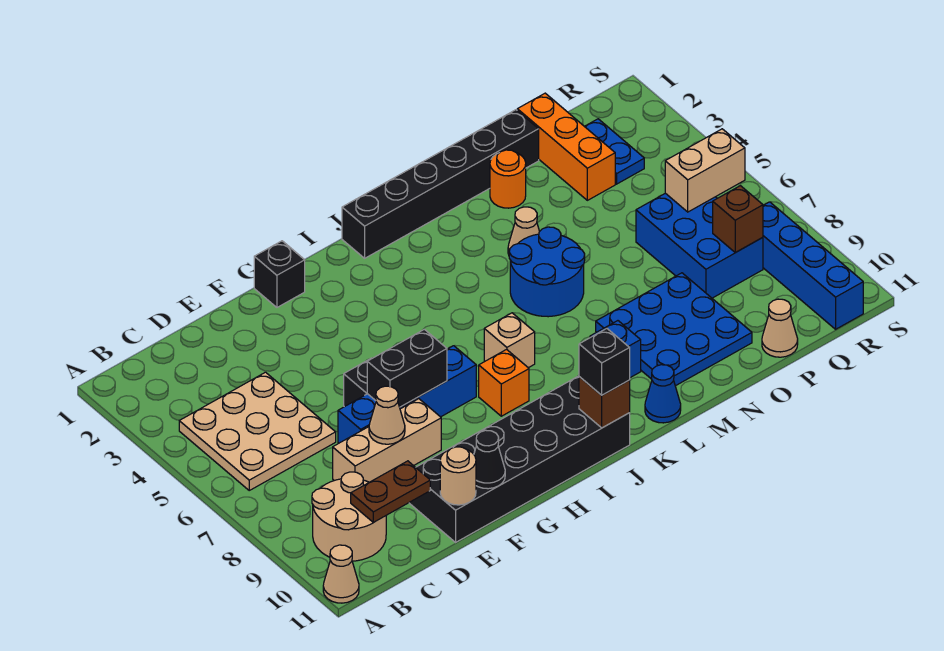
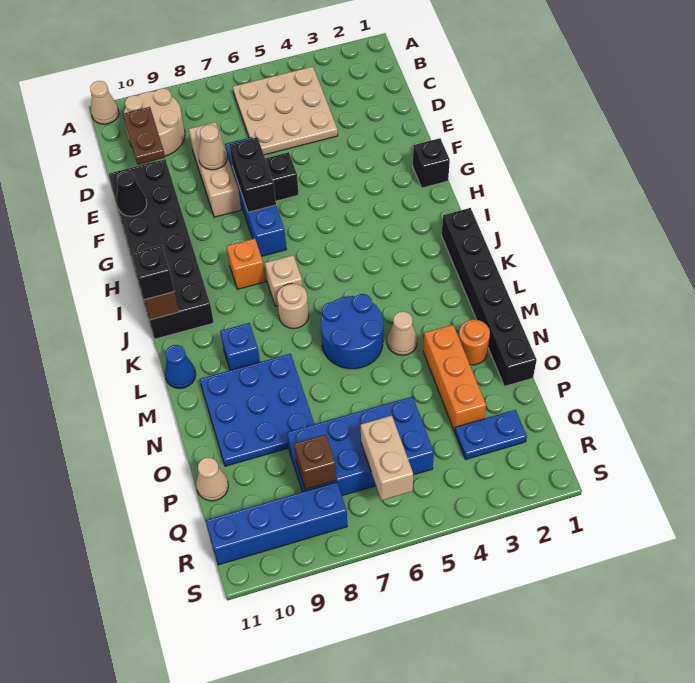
tan round brick E11 level 2 -> tan round brick K7 level 1
orange brick P1:P3 level 1 -> orange brick N3:P3 level 1
blue brick P6:Q8 level 1 -> blue brick P5:Q8 level 1

